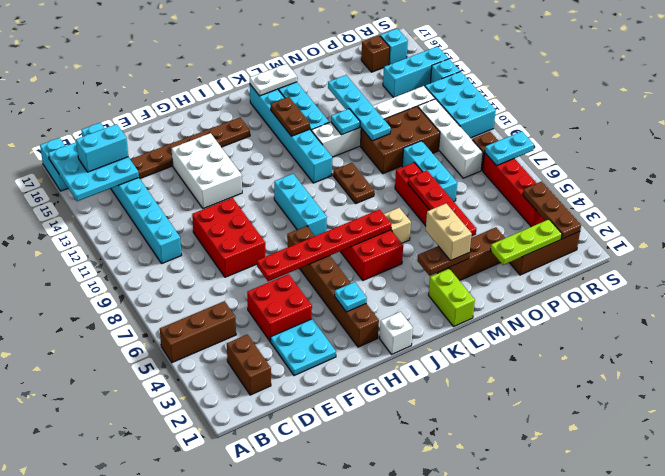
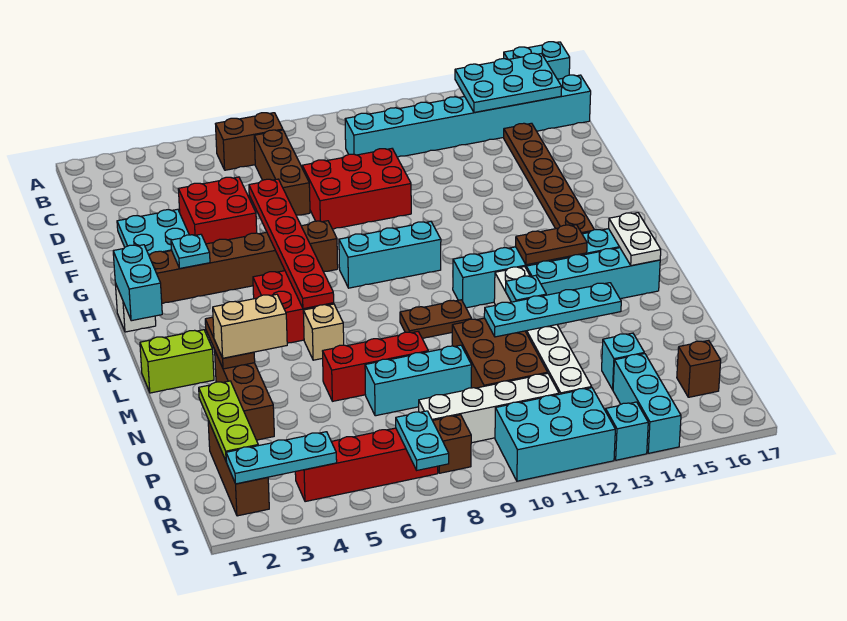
brown brick A5:C5 level 1 -> brown brick C7:E7 level 1
cyan plate A14:C16 level 2 -> cyan plate B14:C16 level 2
cyan brick B15:C15 level 3 -> cyan brick I1:J1 level 2
brown brick C2:C3 level 1 -> brown brick B6:B7 level 1
white brick F12:G14 level 1 -> none
red plate N4:N7 level 2 -> none
brown plate R2:R4 level 2 -> cyan plate R2:R4 level 2
cyan brick R16 level 1 -> cyan brick P14 level 1

